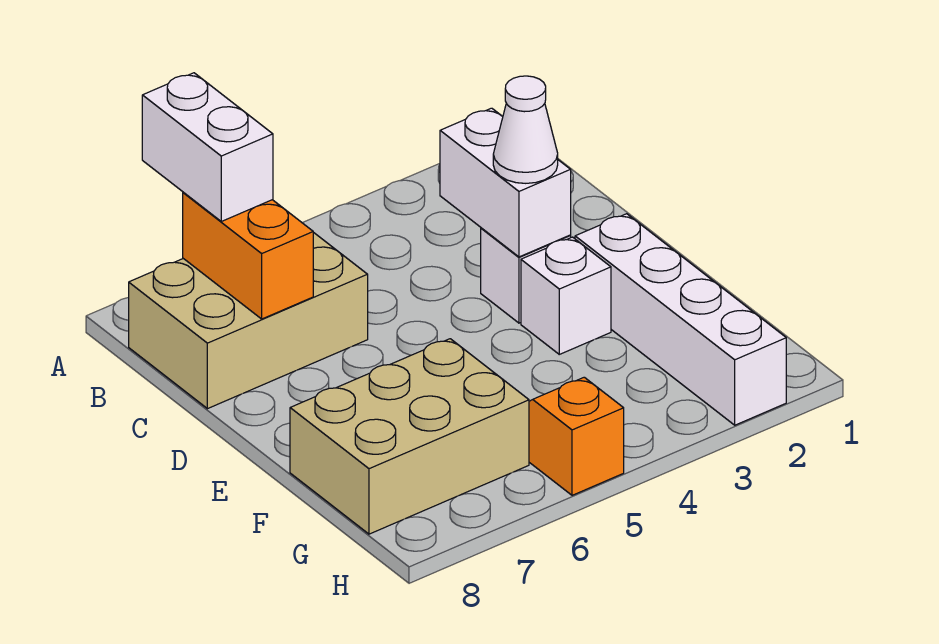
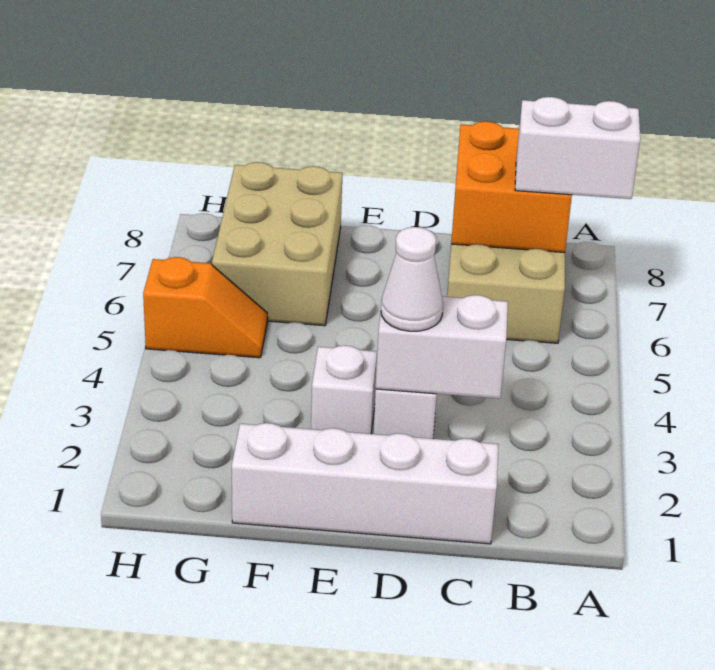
orange brick B7:C7 level 2 -> orange brick B7:C8 level 2
white brick E2:H2 level 1 -> white brick C1:F1 level 1

